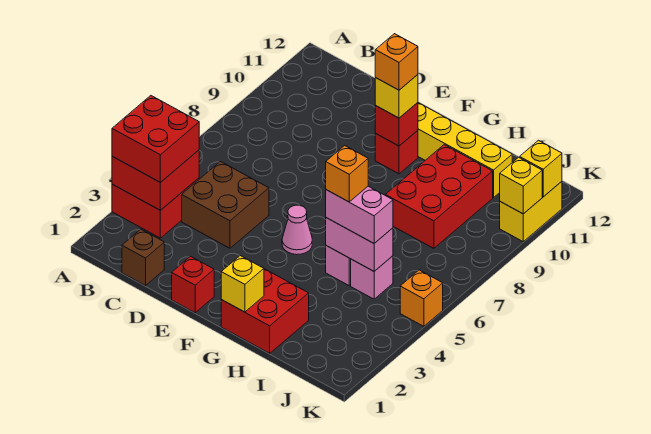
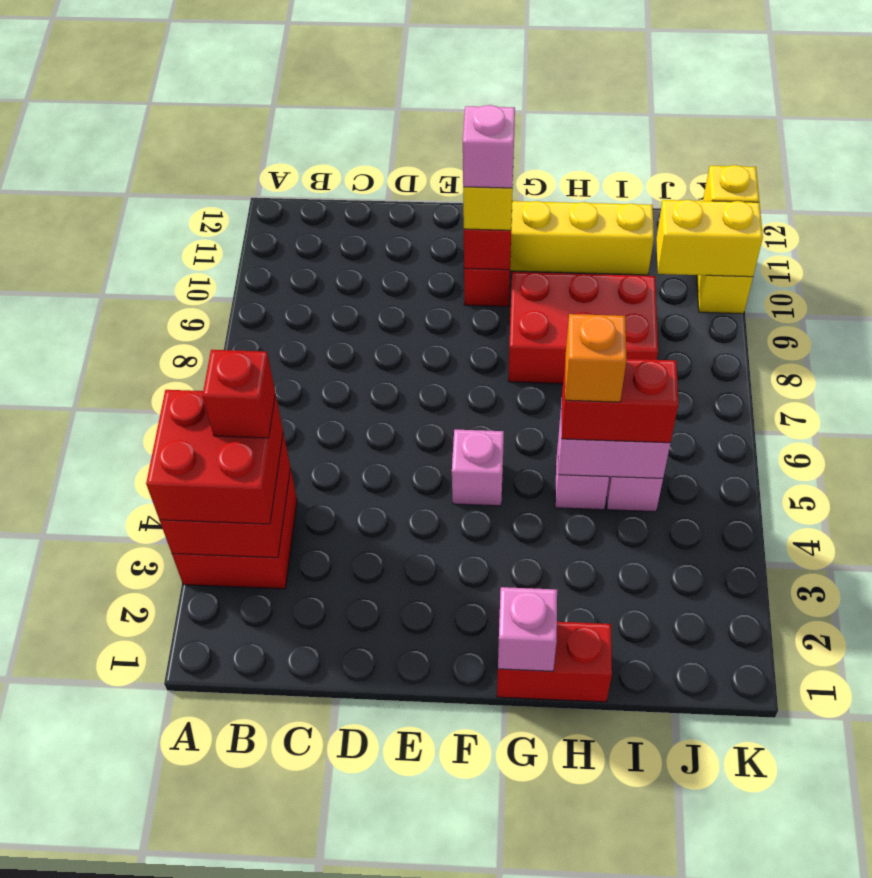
brown brick C1 level 1 -> none
brown brick C4:D5 level 1 -> none
red brick E1 level 1 -> red brick B4 level 4
pink cone F5 level 1 -> pink brick F5 level 1
orange brick F10 level 4 -> pink brick F10 level 4
red brick G1:H2 level 1 -> red brick G1:H1 level 1
yellow brick G1 level 2 -> pink brick G1 level 2
pink brick H5:I5 level 3 -> red brick H5:I5 level 3
red brick H8:I10 level 1 -> red brick G8:I9 level 1
orange brick K5 level 1 -> none
yellow brick K10 level 2 -> yellow brick J10:K10 level 2

